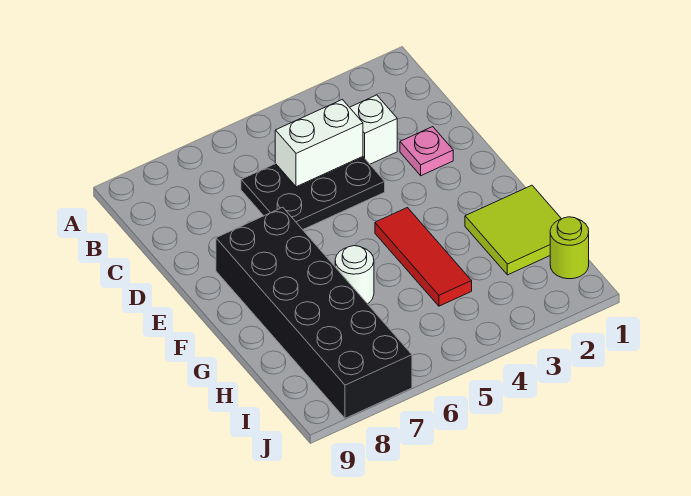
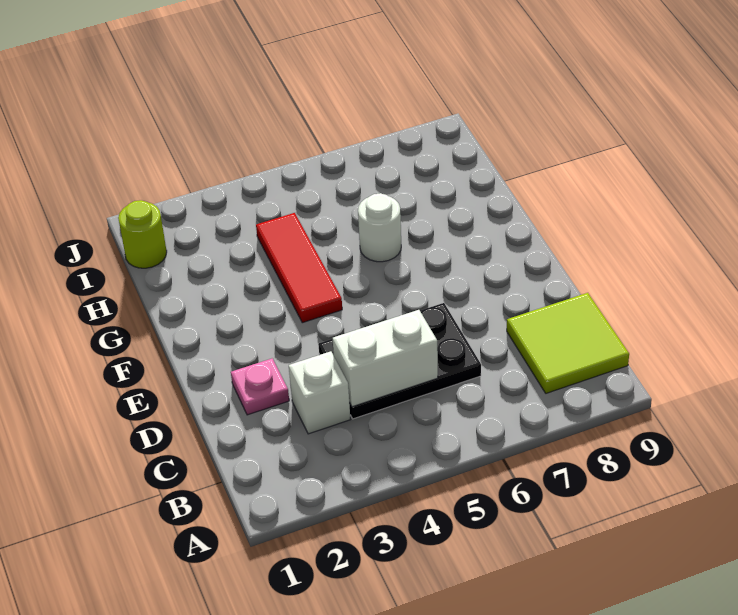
black brick E7:J8 level 1 -> none
lime tile G1:H2 level 1 -> lime tile B8:C9 level 1

